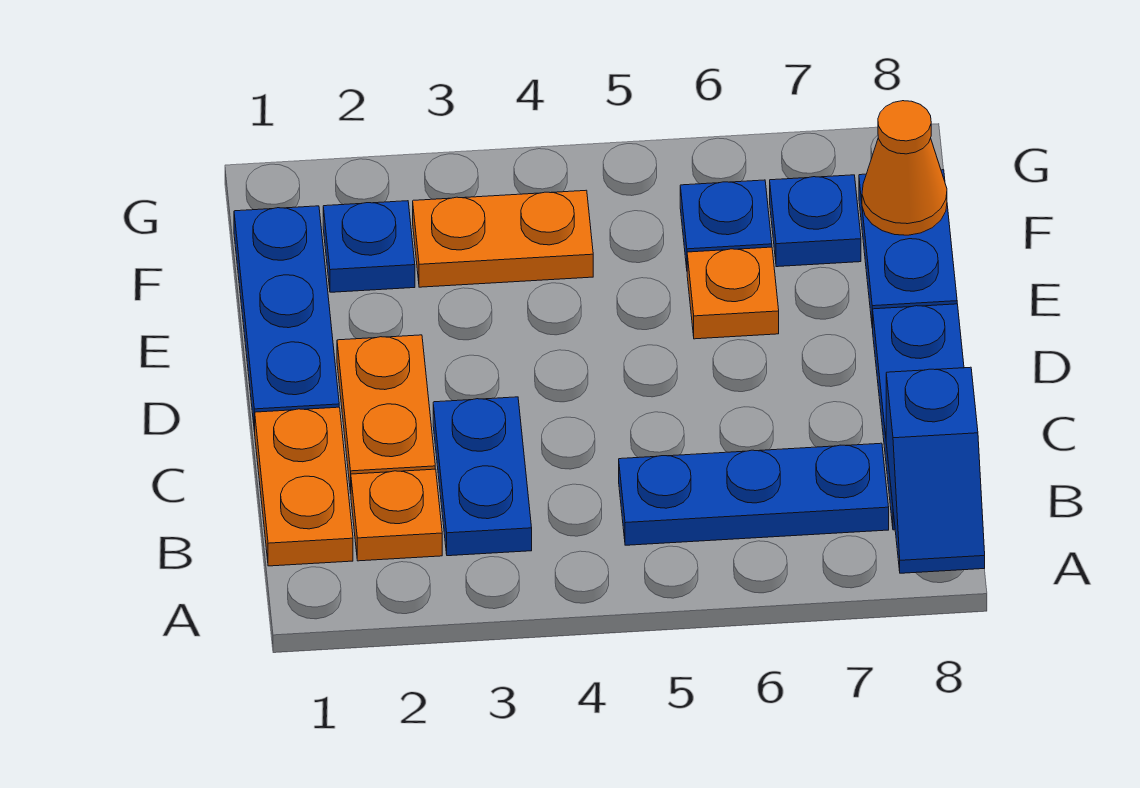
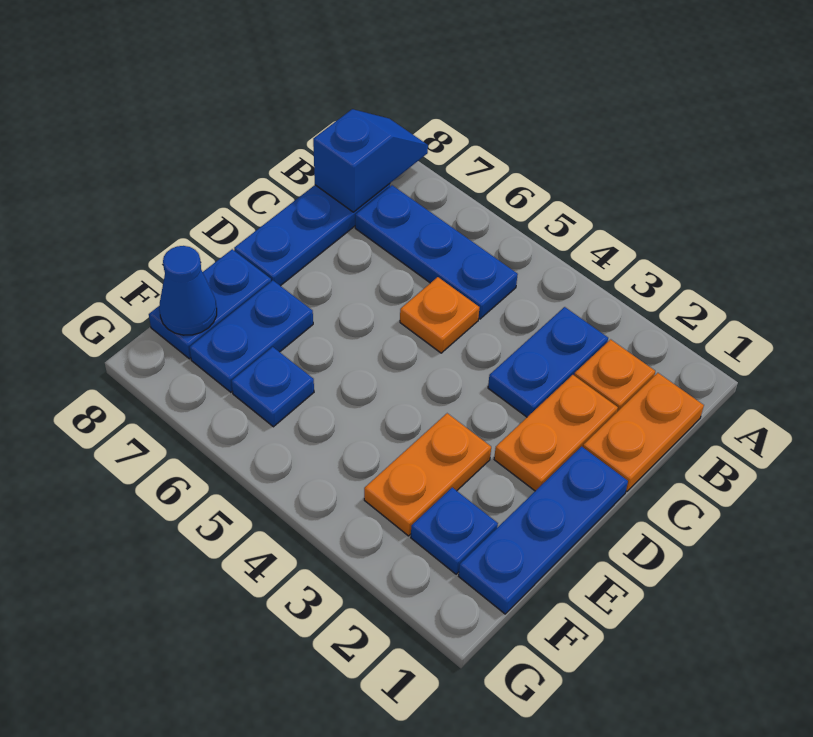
orange plate E6 level 1 -> orange plate C5 level 1
orange plate F3:F4 level 1 -> orange plate E3:F3 level 1
blue plate F7 level 1 -> blue plate E7:F7 level 1
orange cone F8 level 2 -> blue cone F8 level 2

